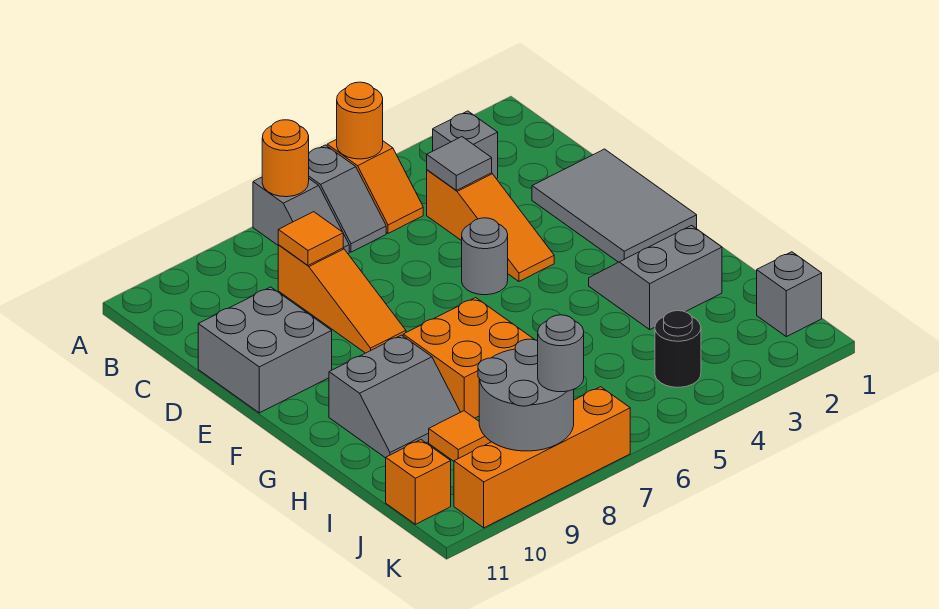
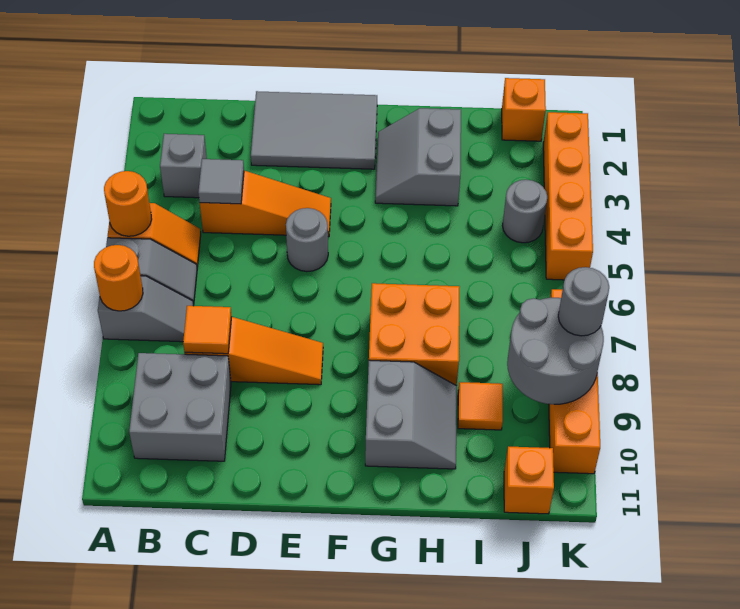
grey brick D10:E11 level 1 -> grey brick B9:C10 level 1
grey brick J1 level 1 -> orange brick J1 level 1
black round brick J4 level 1 -> grey round brick J4 level 1
none -> orange brick K2:K5 level 1

